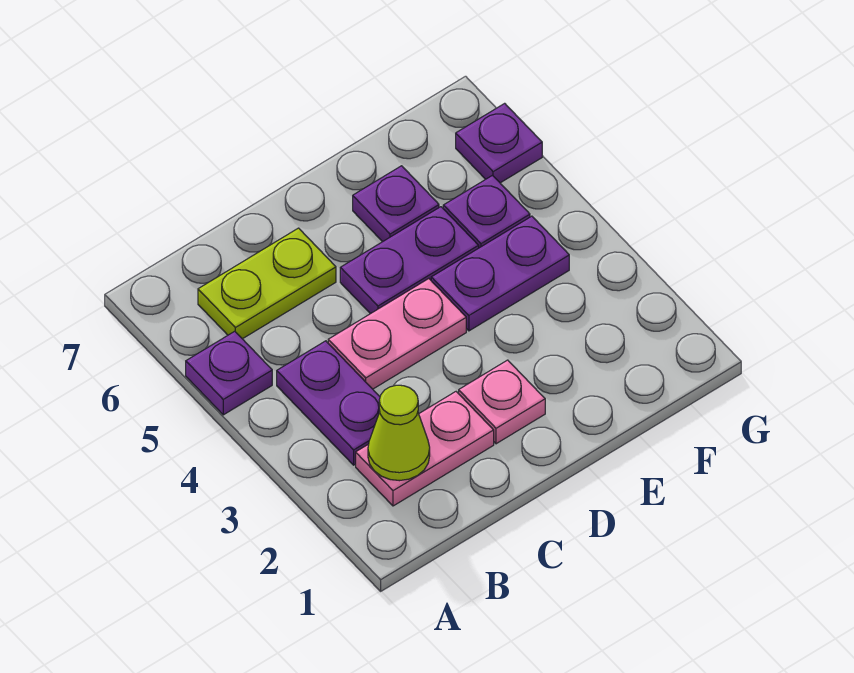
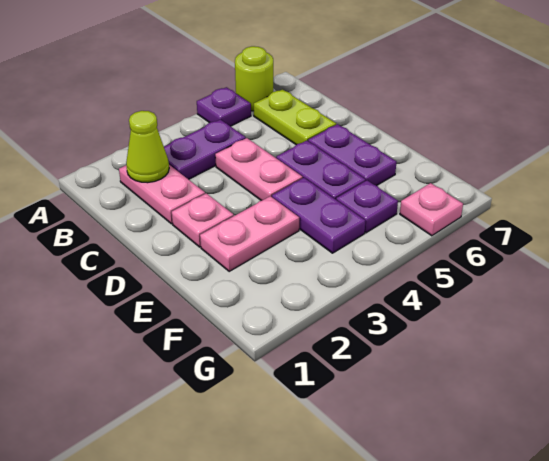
none -> lime round brick A6 level 1
none -> pink plate E2:E3 level 1
purple plate E6 level 1 -> purple plate D6:E6 level 1
purple plate G6 level 1 -> pink plate G6 level 1

